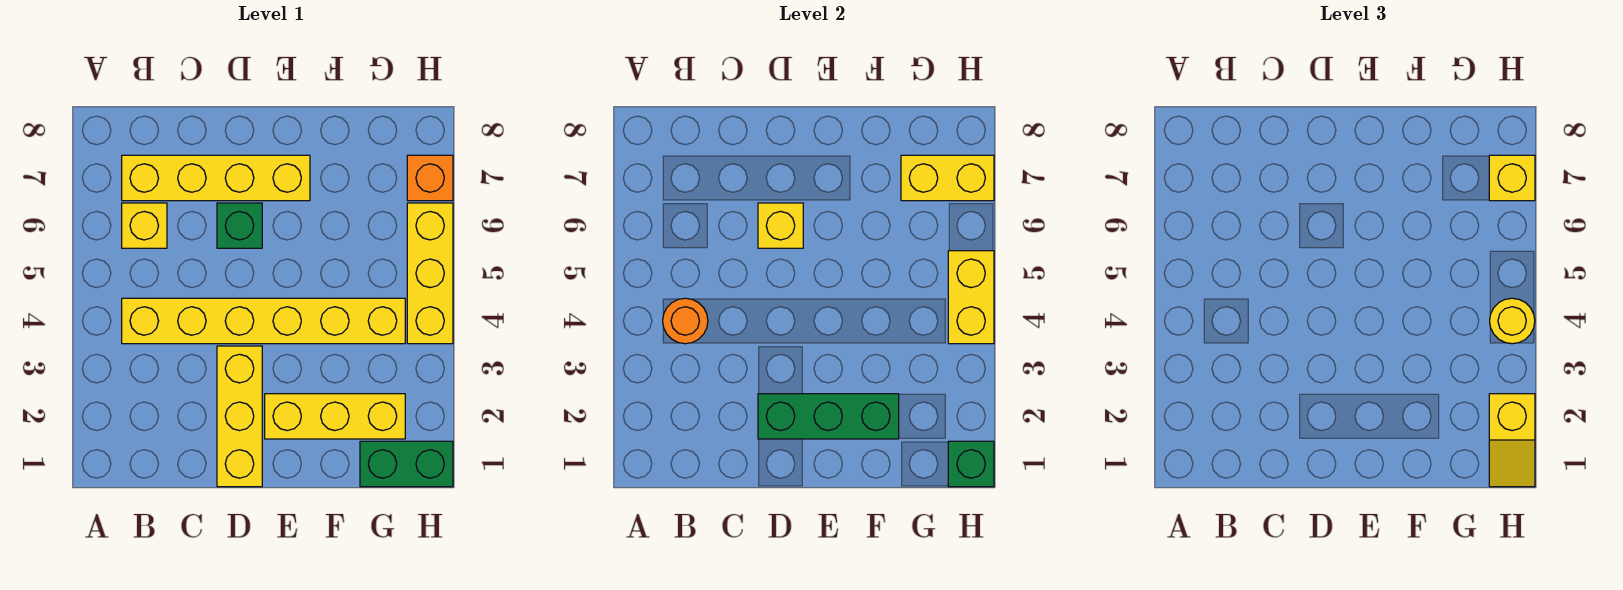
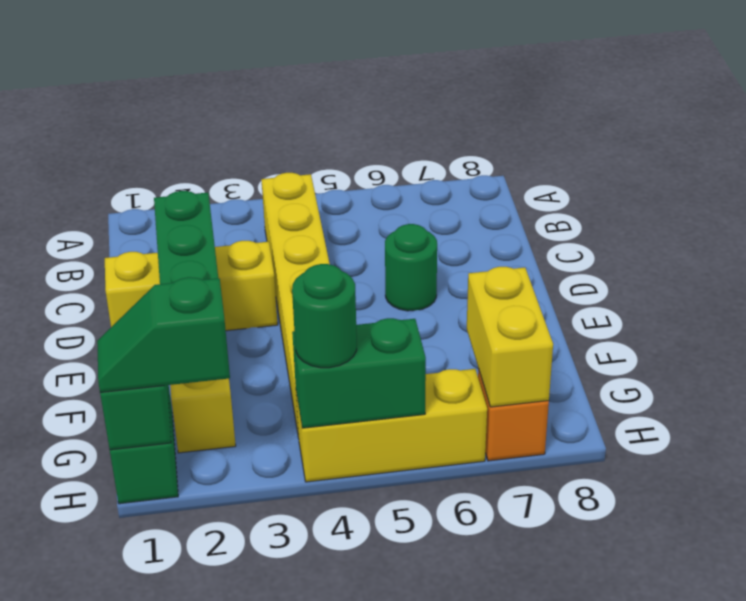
orange round brick B4 level 2 -> none
yellow brick B6 level 1 -> none
yellow brick B7:E7 level 1 -> none
green brick D6 level 1 -> green round brick D6 level 1
yellow brick D6 level 2 -> none
yellow slope H1:H2 level 3 top 2 -> green slope H1:H2 level 3 top 2
yellow brick H4:H5 level 2 -> green brick H4:H5 level 2
yellow round brick H4 level 3 -> green round brick H4 level 3
yellow brick H7 level 3 -> none

